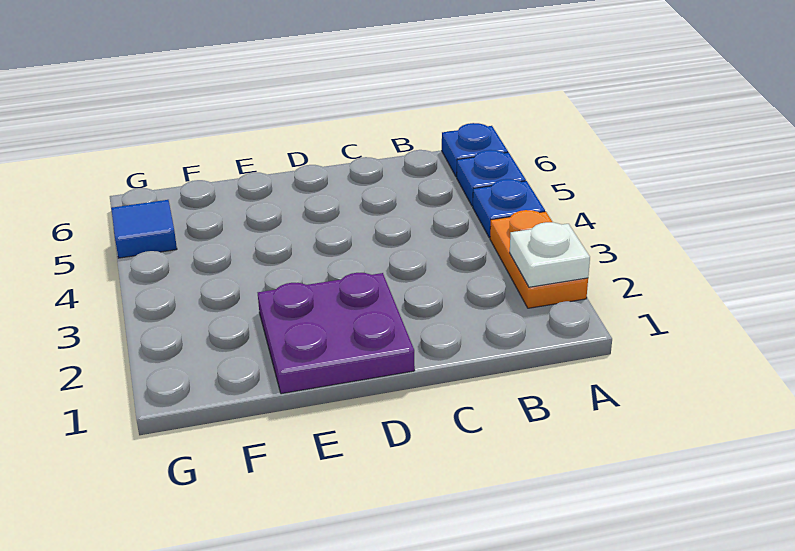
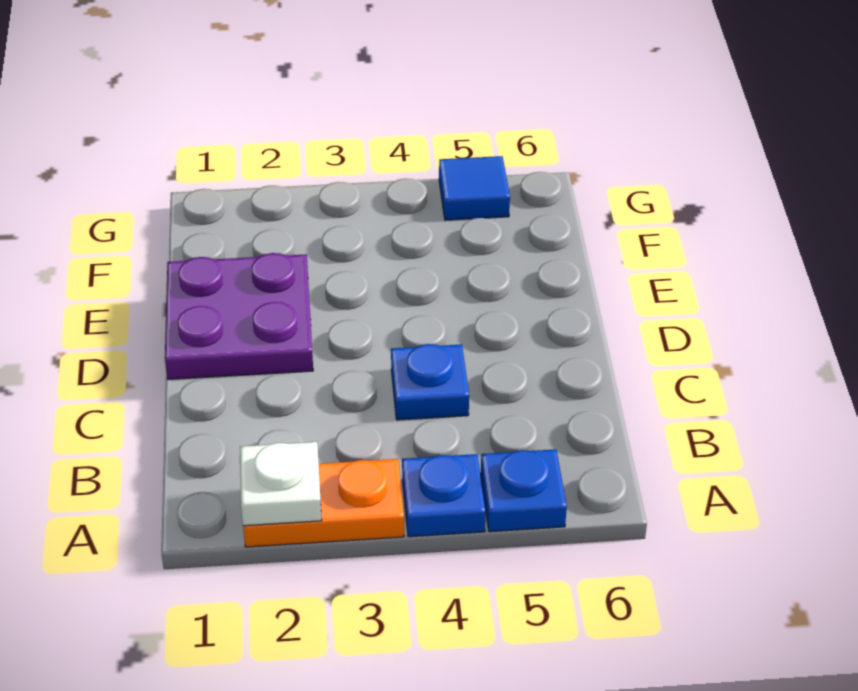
blue plate A6 level 1 -> blue plate C4 level 1

